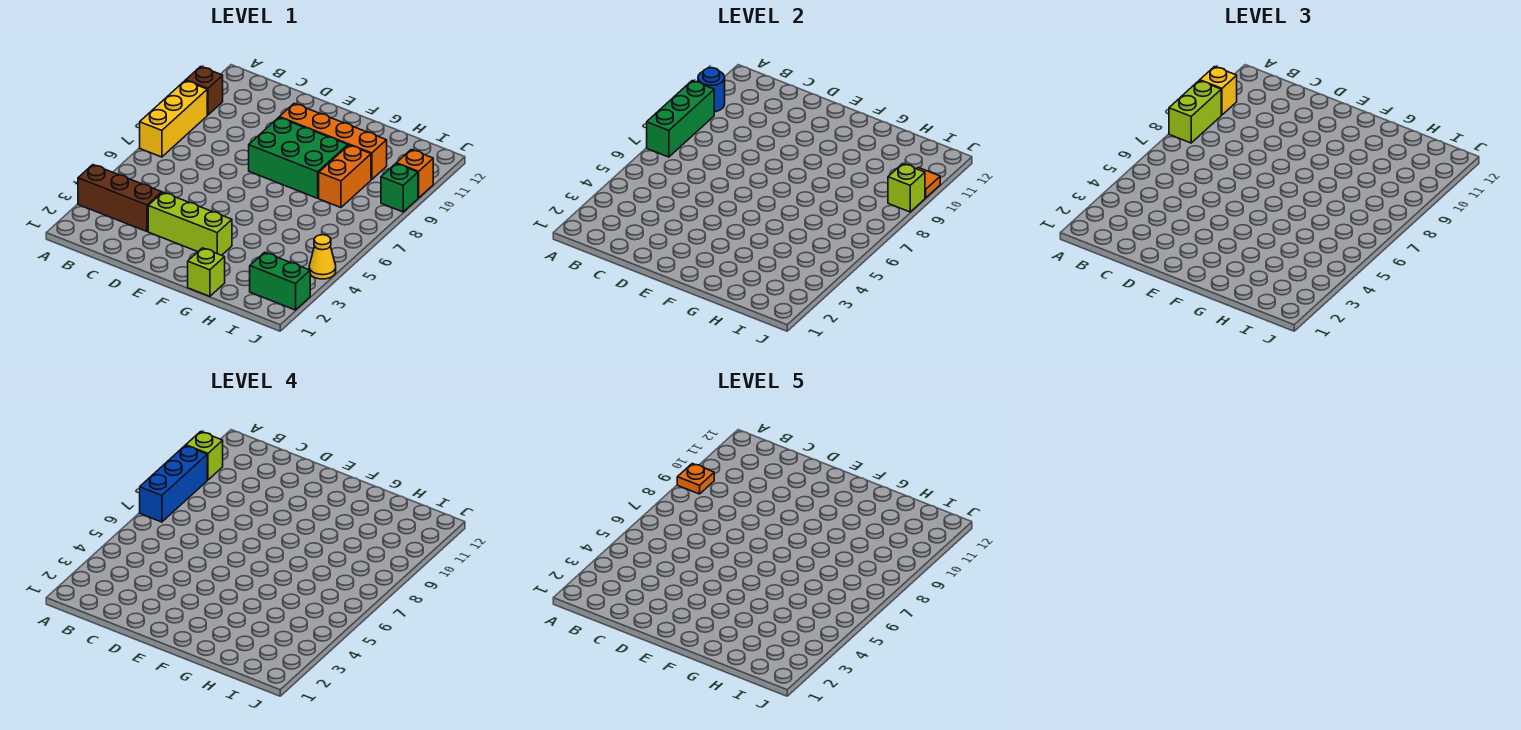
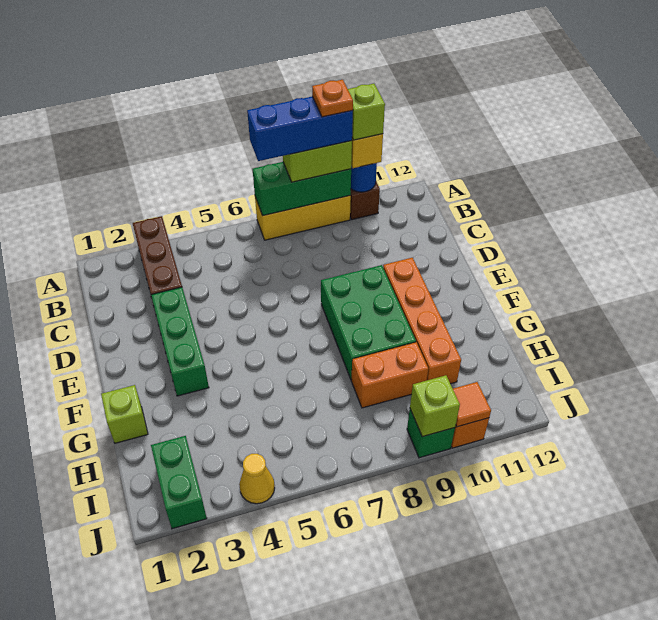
lime brick D3:F3 level 1 -> green brick D3:F3 level 1

